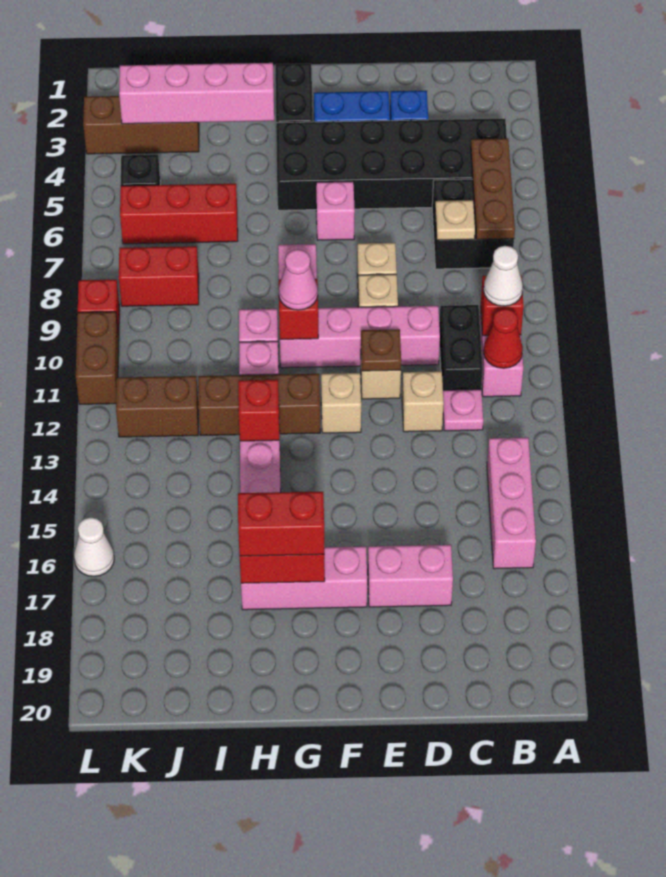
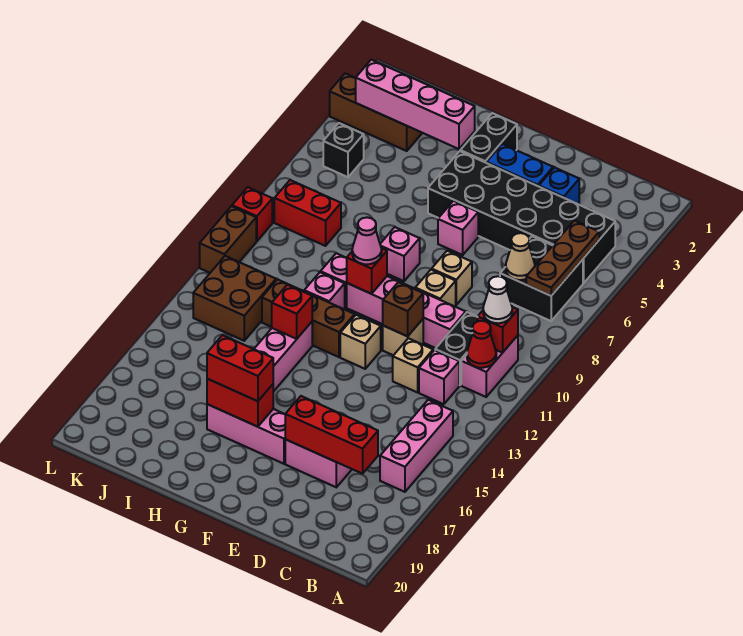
tan plate C7 level 2 -> tan cone C7 level 2
pink plate C12 level 1 -> pink brick C12 level 1
brown plate E11 level 2 -> brown brick E11 level 2
red brick I6:K6 level 1 -> red brick C17:E17 level 2
brown brick J12:K12 level 1 -> brown brick J12:K13 level 1
white cone L16 level 1 -> none

